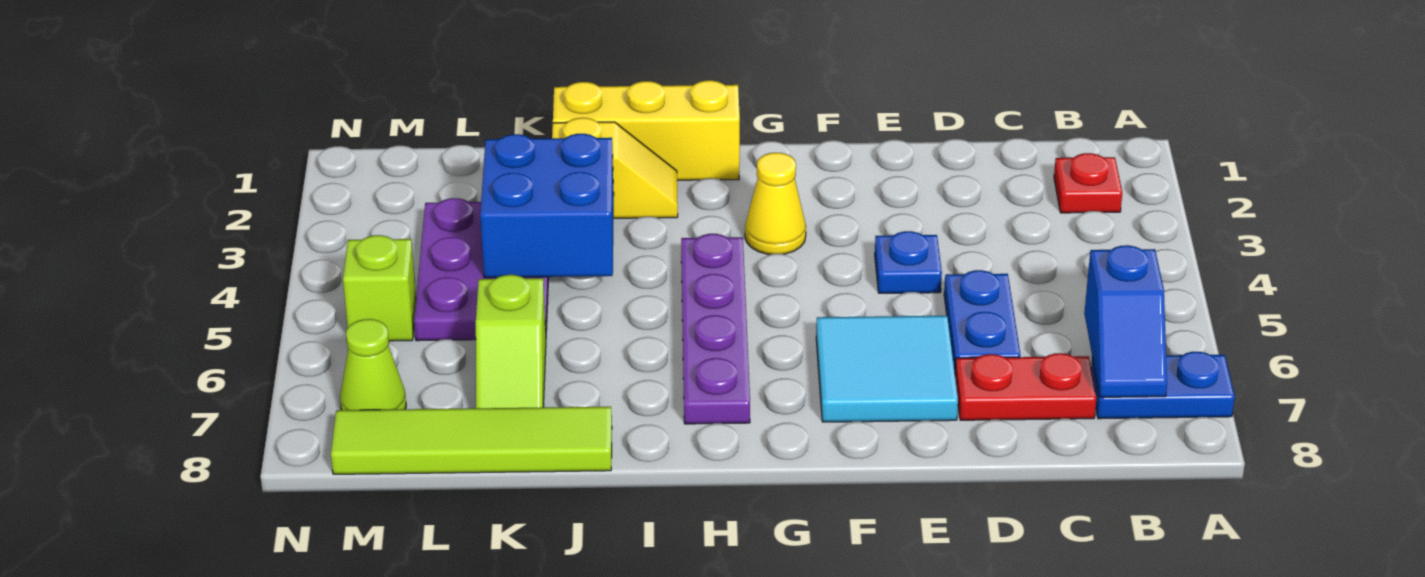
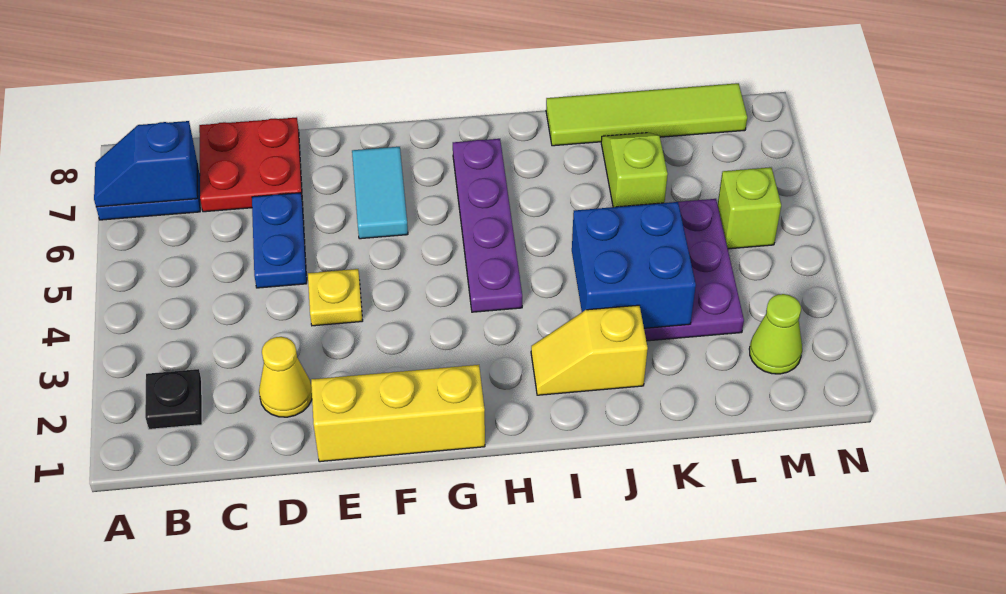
red plate B2 level 1 -> black plate B2 level 1
blue slope B6:B7 level 2 top 6 -> blue slope A7:B7 level 2 top B
red plate C7:D7 level 1 -> red plate C7:D8 level 1
blue plate E4 level 1 -> yellow plate E4 level 1
cyan tile E6:F7 level 1 -> cyan tile F6:F7 level 1
yellow cone G3 level 1 -> yellow cone D2 level 1
yellow brick H1:J1 level 1 -> yellow brick E1:G1 level 1
lime cone M7 level 1 -> lime cone M2 level 1

